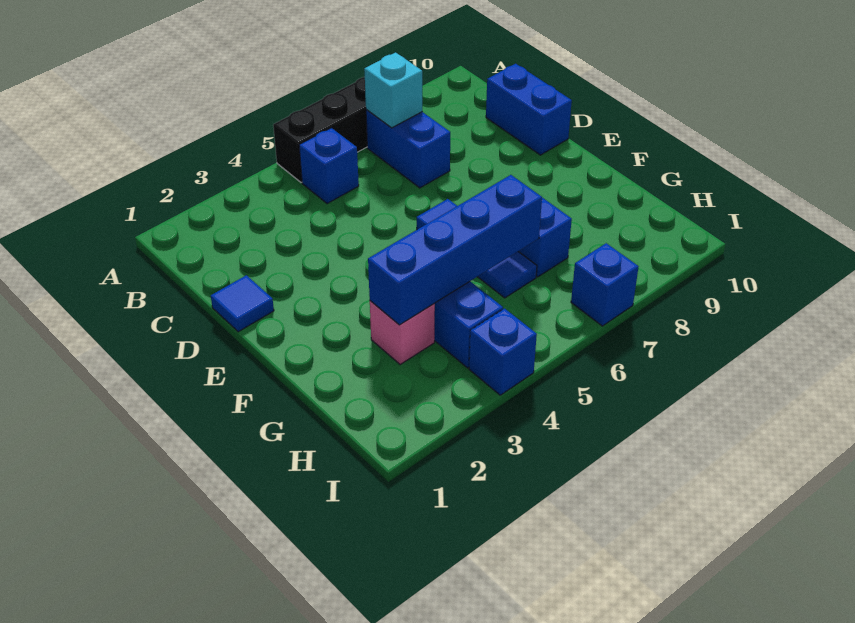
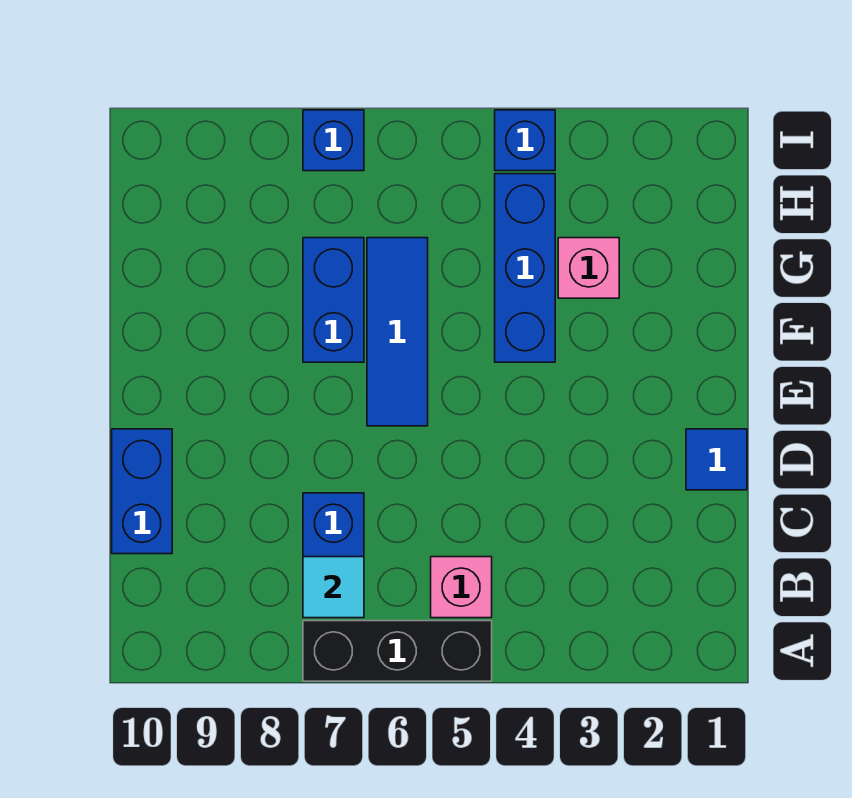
blue brick B5 level 1 -> pink brick B5 level 1
cyan brick B7 level 2 -> cyan tile B7 level 2
blue brick G3:G6 level 2 -> none

